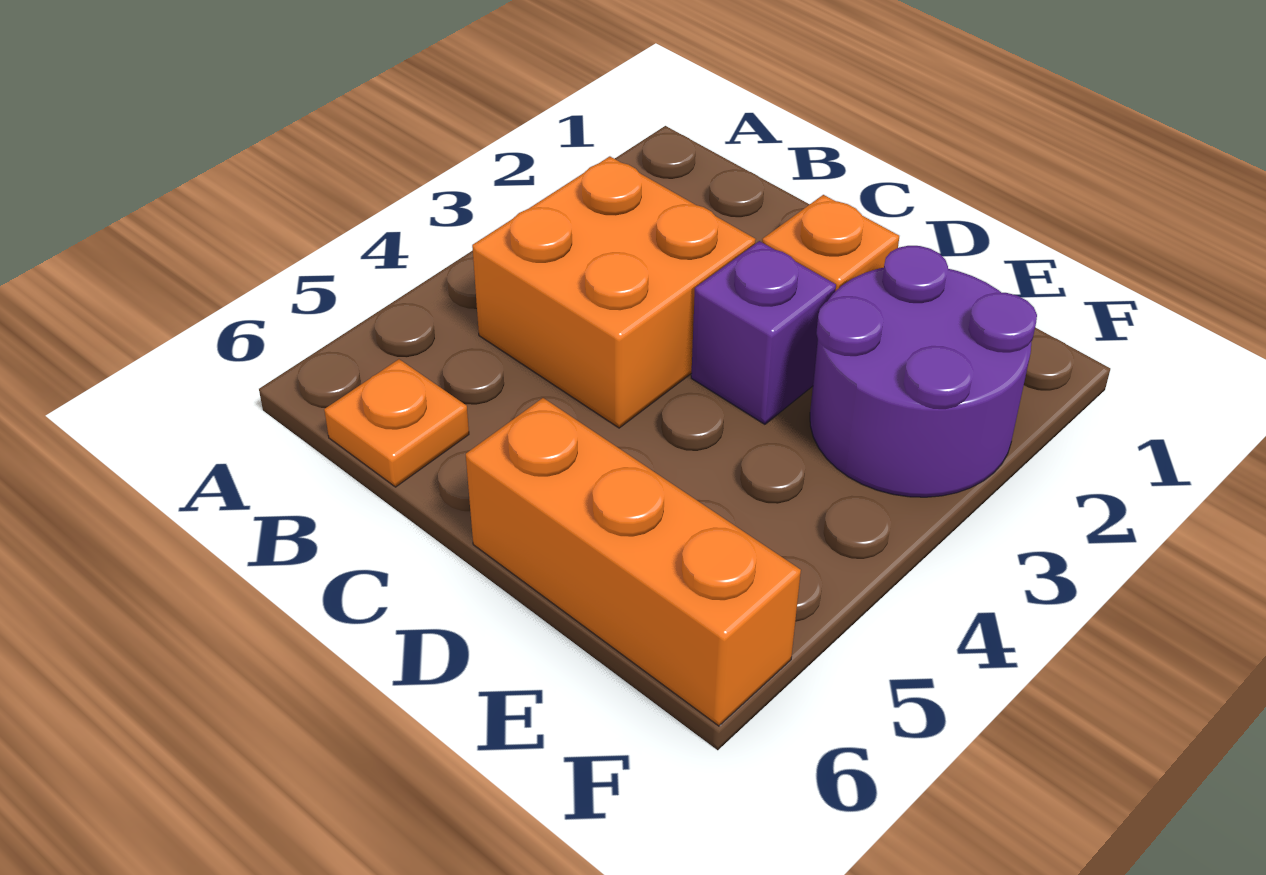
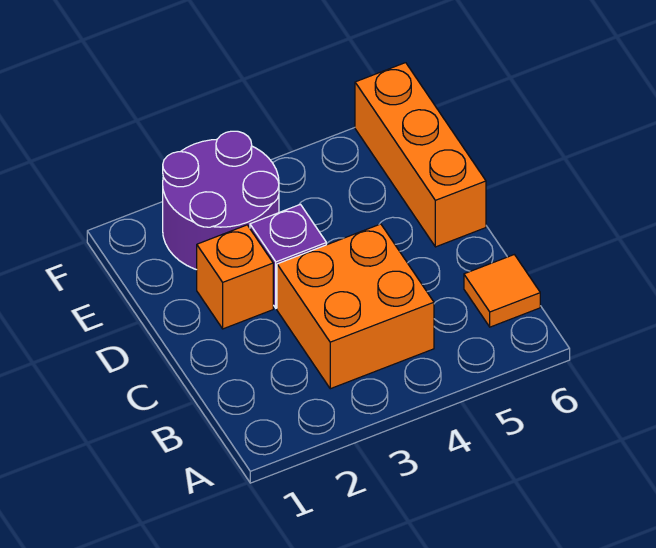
orange plate B6 level 1 -> orange tile B6 level 1

